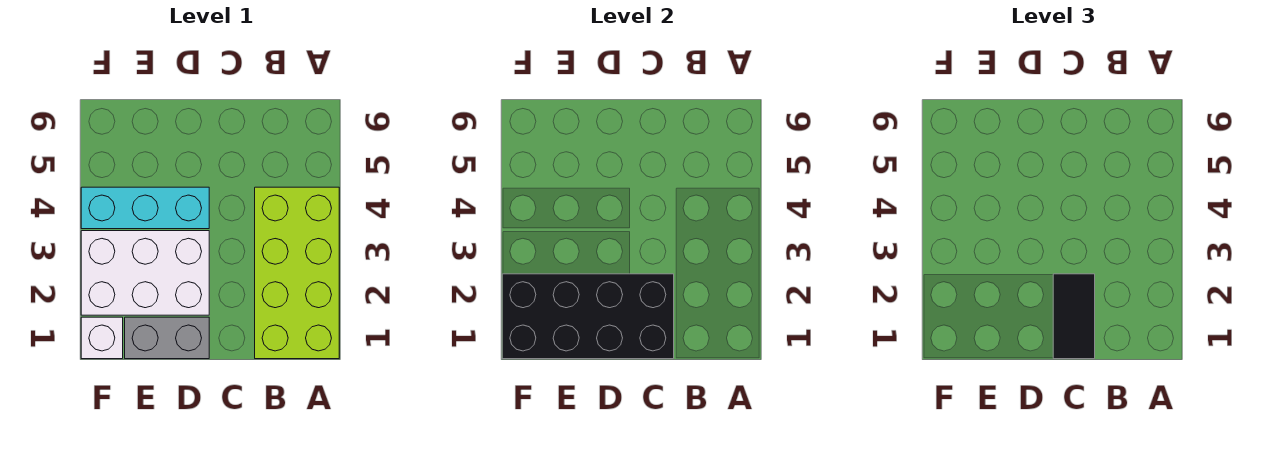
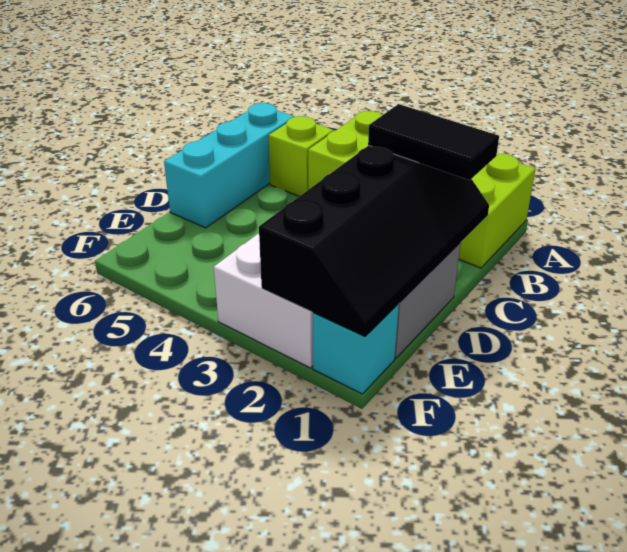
none -> lime brick B5 level 1
black brick C1:F2 level 2 -> black slope C1:F2 level 2 top 2
cyan brick D4:F4 level 1 -> cyan brick B6:D6 level 1
white brick F1 level 1 -> cyan brick F1 level 1

